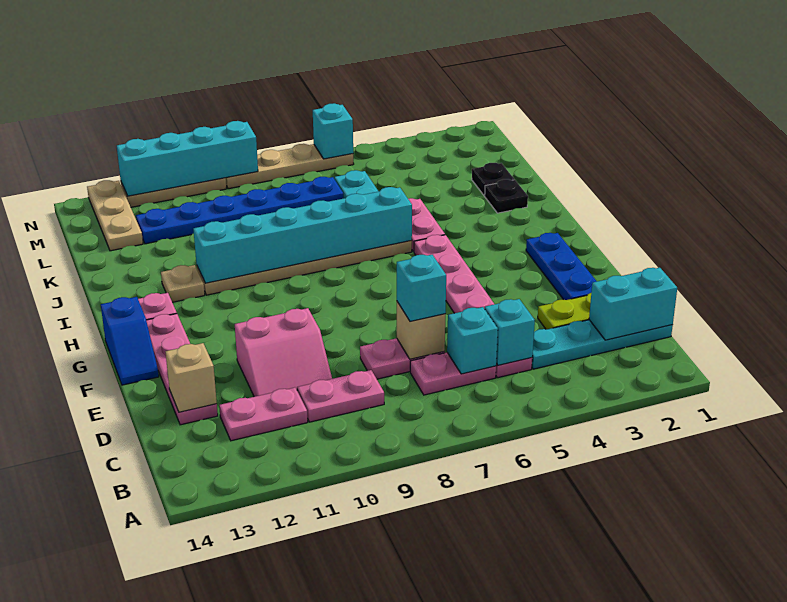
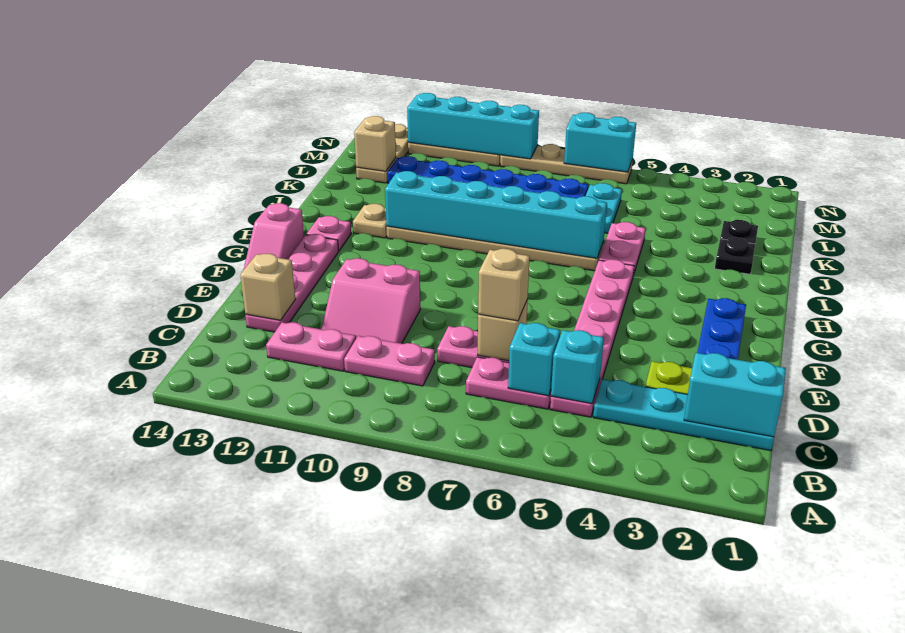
cyan brick D7 level 3 -> tan brick D7 level 3
blue slope F14:G14 level 1 top G -> pink slope F14:G14 level 1 top G
none -> tan brick L13 level 2
cyan brick N6 level 2 -> cyan brick N6:N7 level 2

